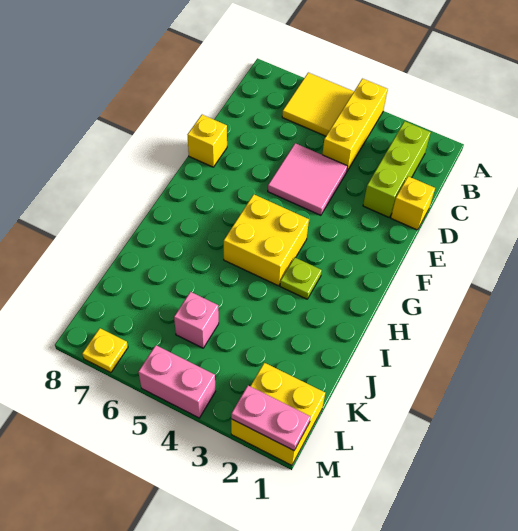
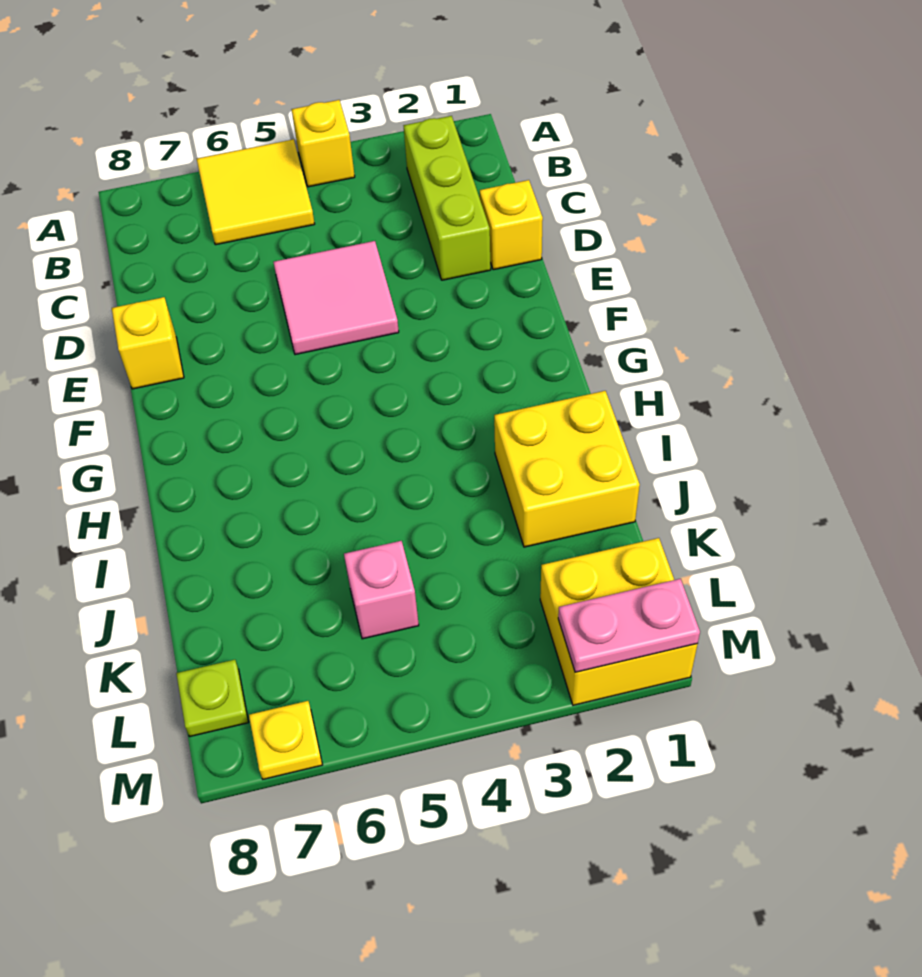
yellow brick A4:C4 level 1 -> yellow brick A4 level 1
yellow brick G4:H5 level 1 -> yellow brick I1:J2 level 1
lime plate H3 level 1 -> lime plate L8 level 1
pink brick M4:M5 level 1 -> none

